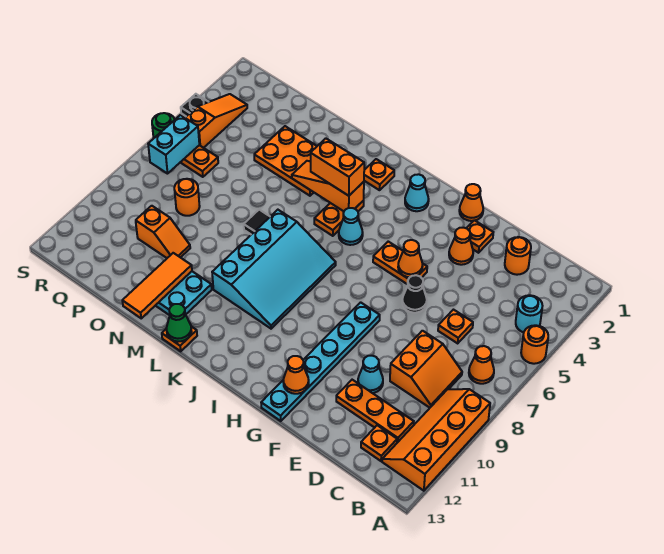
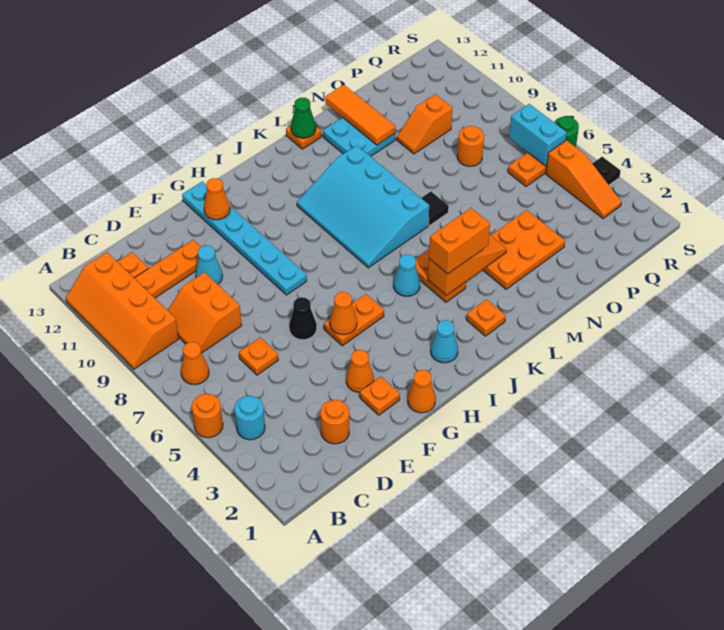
orange slope A9:B12 level 1 top A -> orange slope A9:B12 level 1 top B

